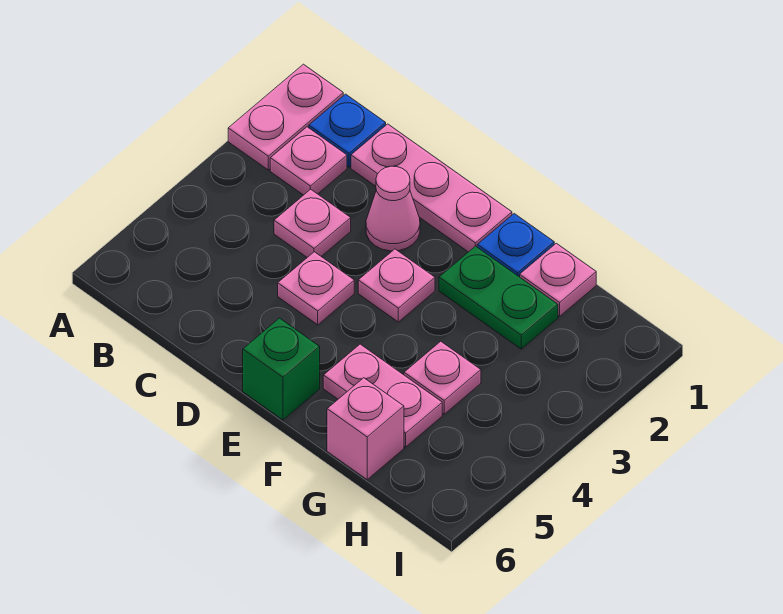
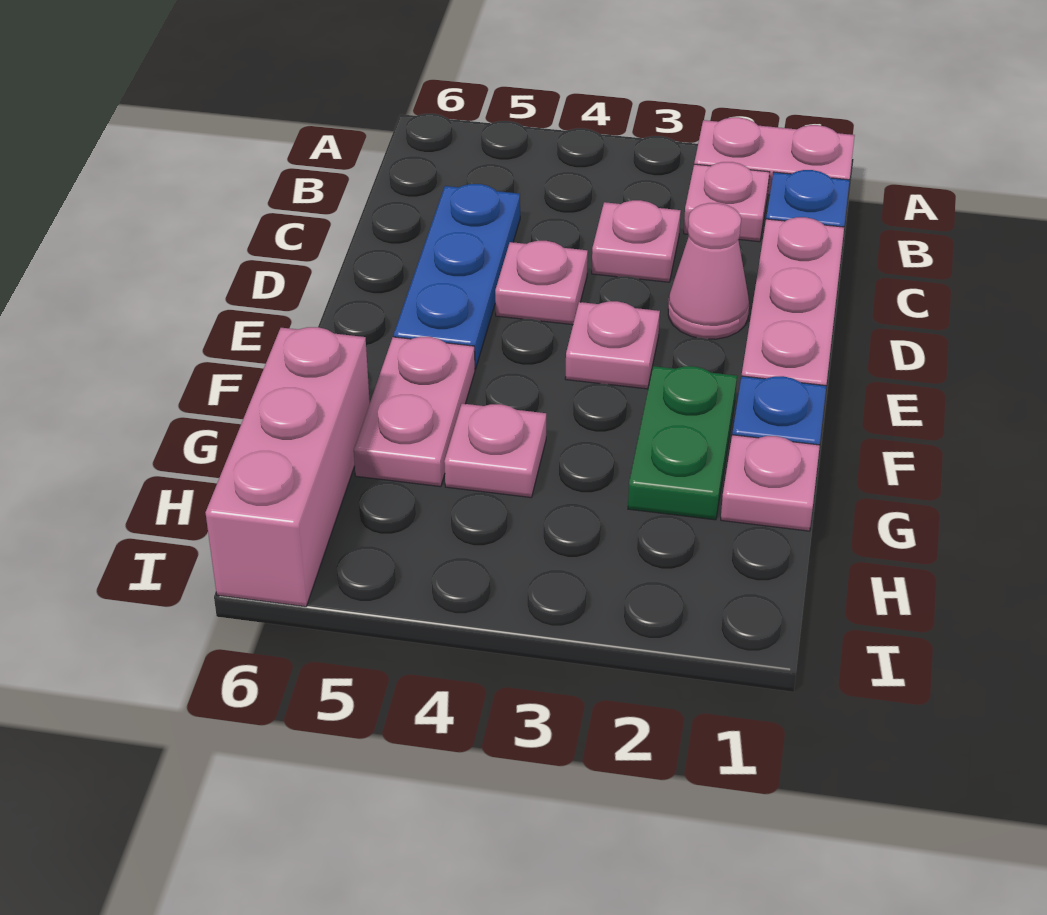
none -> blue plate C5:E5 level 1
green brick E6 level 1 -> none
pink brick G6 level 1 -> pink brick G6:I6 level 1

